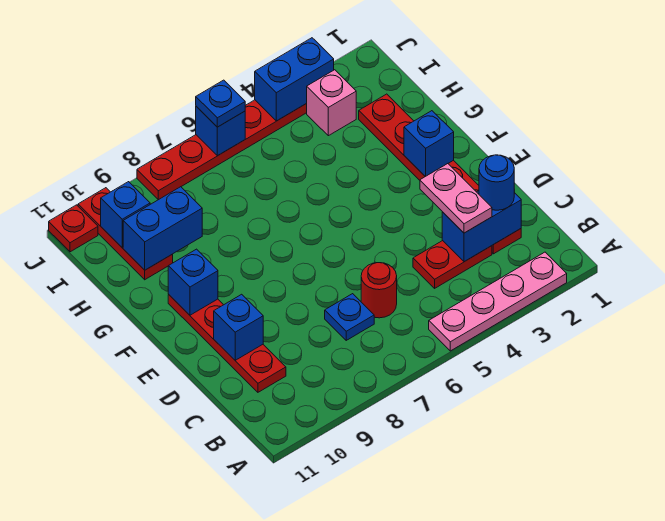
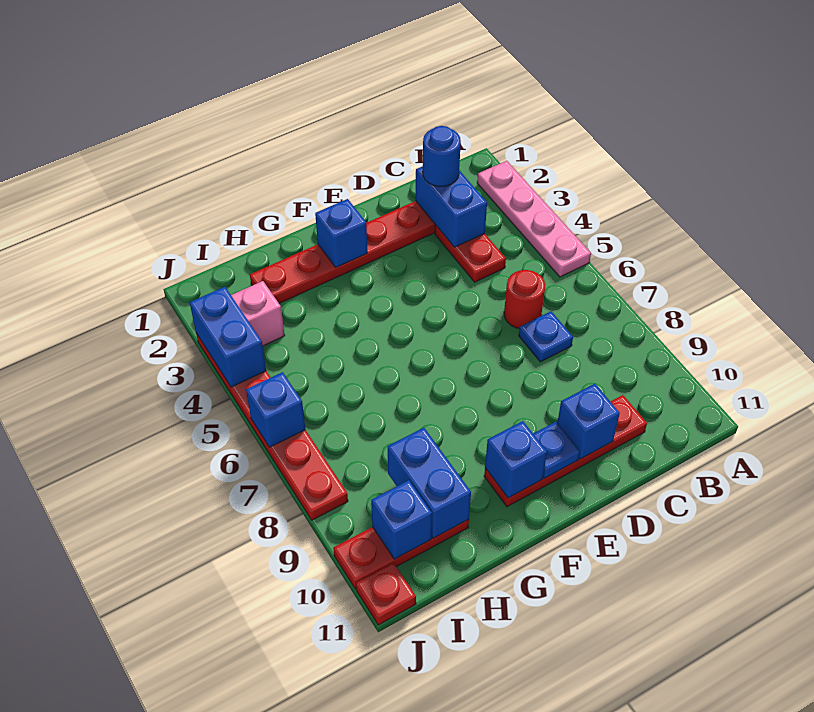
pink plate C3:D3 level 3 -> none
blue plate J6 level 3 -> blue plate E10 level 2

